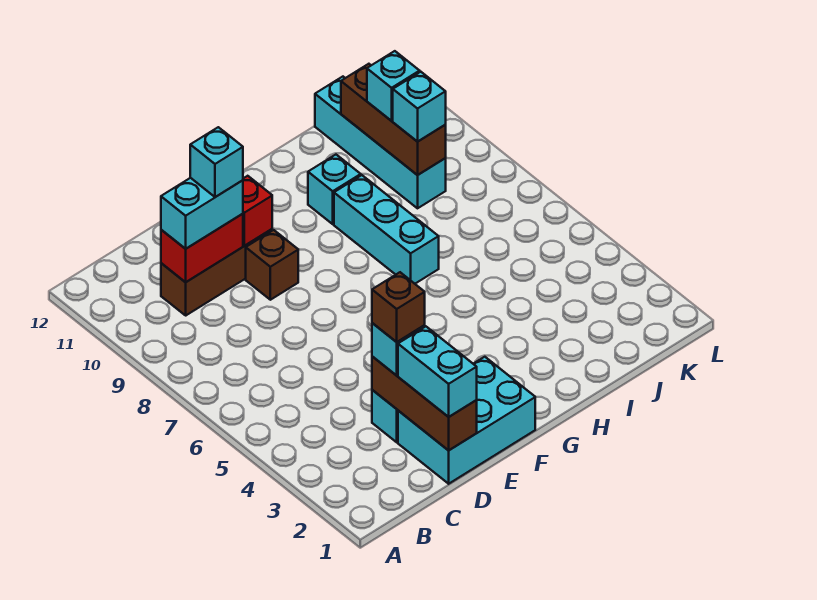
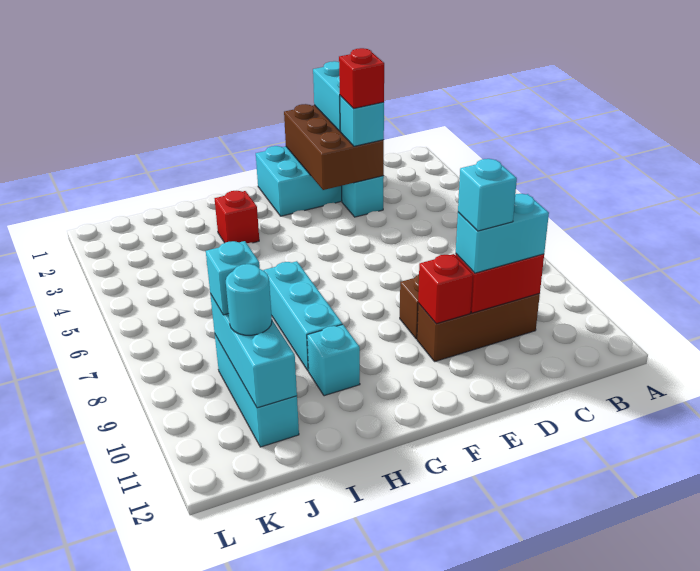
brown brick D1:D3 level 2 -> brown brick D1:E3 level 2
brown brick D3 level 4 -> red brick D3 level 4
none -> red brick H3 level 1
cyan brick J9:J12 level 1 -> cyan brick J9:J11 level 1
brown brick J9:J11 level 2 -> cyan brick J9:J11 level 2
cyan brick J10 level 3 -> cyan round brick J10 level 3

